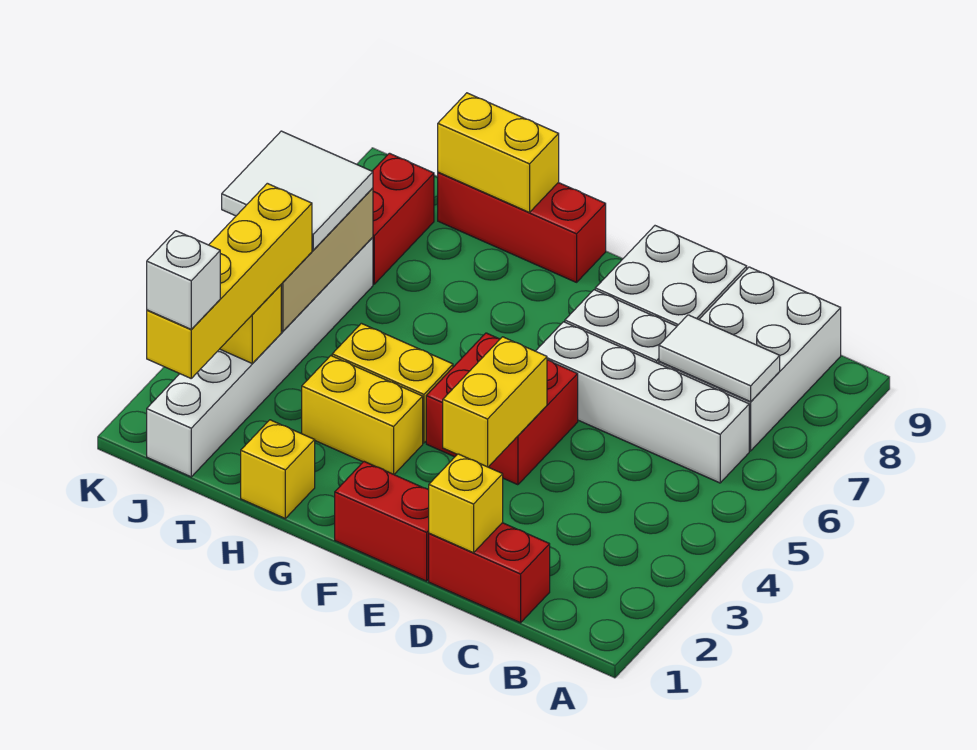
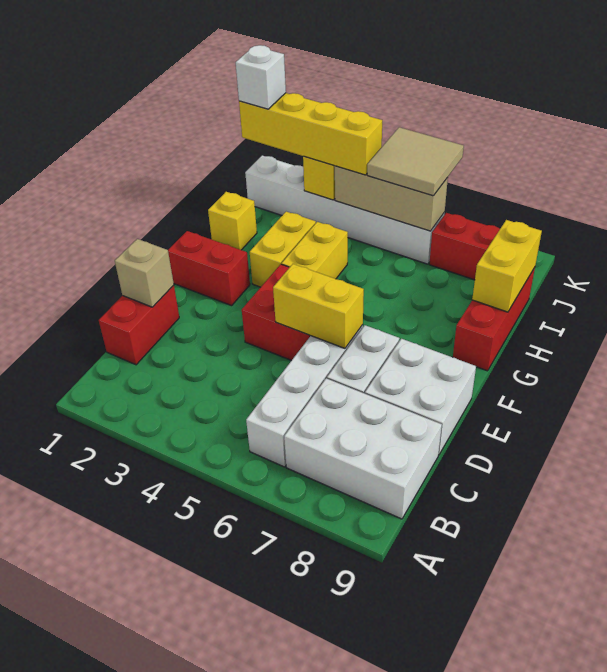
white tile B7:C7 level 2 -> none
yellow brick D1 level 2 -> tan brick D1 level 2
red brick E1:F1 level 1 -> red brick F1:F2 level 1
yellow brick E3:E4 level 2 -> yellow brick E5:E6 level 2
white tile J5:K6 level 3 -> tan tile J5:K6 level 3

